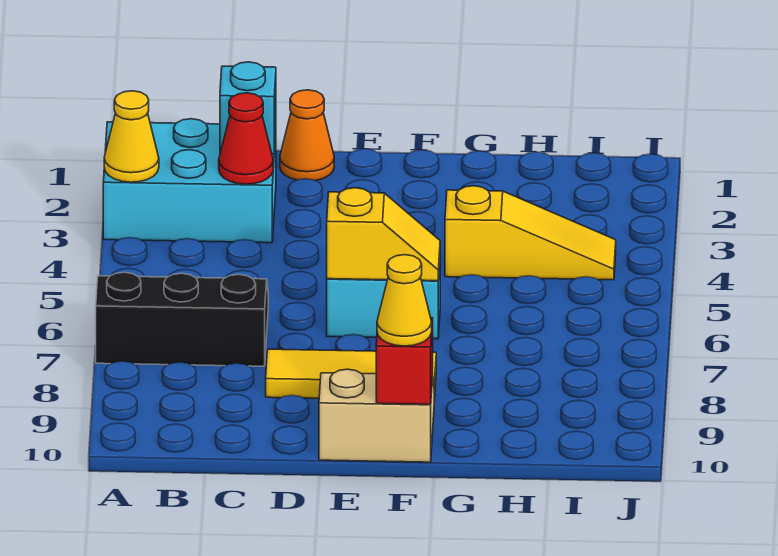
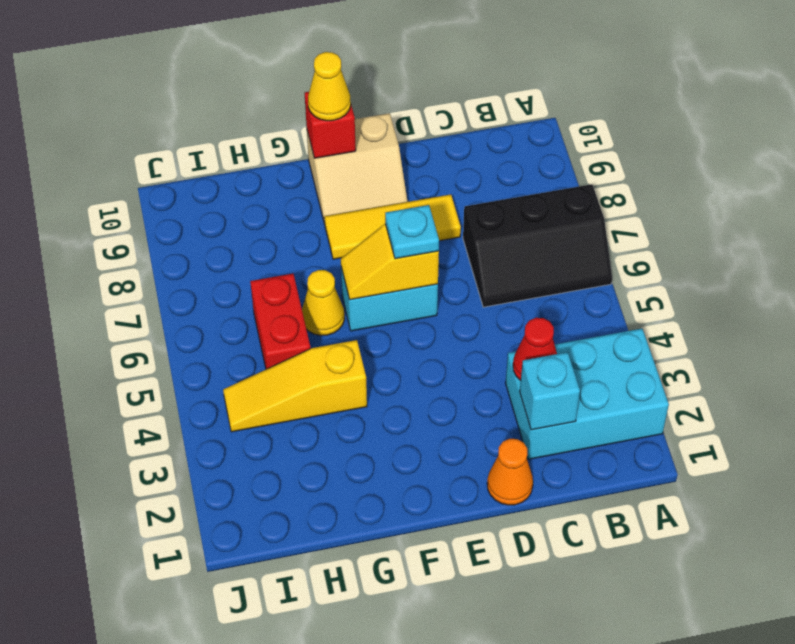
yellow cone A3 level 2 -> yellow cone G6 level 1
none -> cyan plate E6 level 3
none -> red brick H5:H6 level 1

